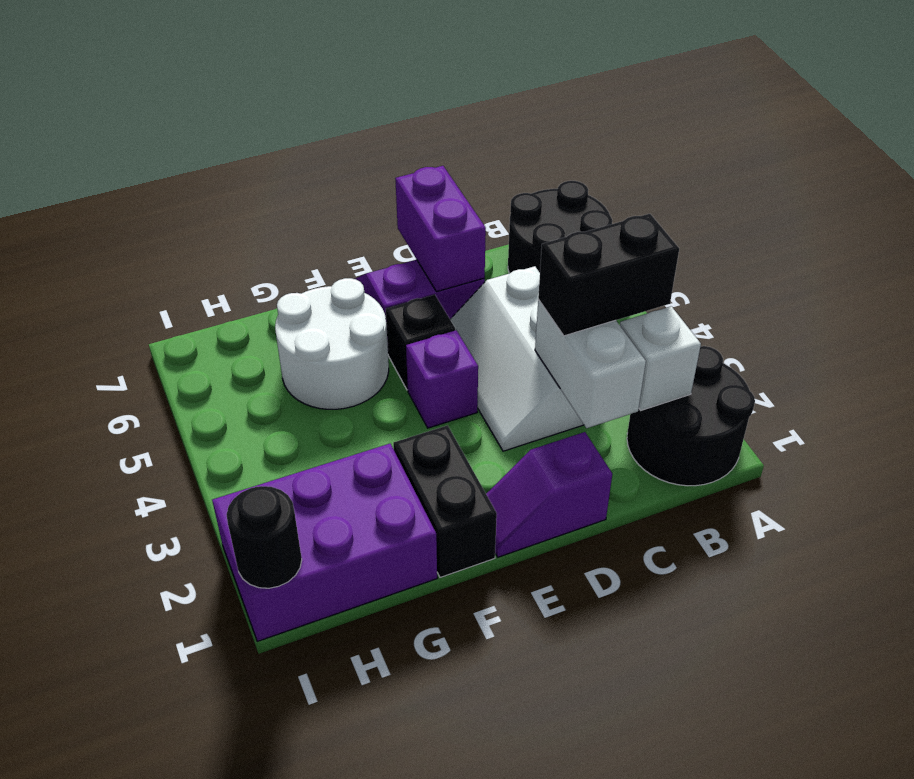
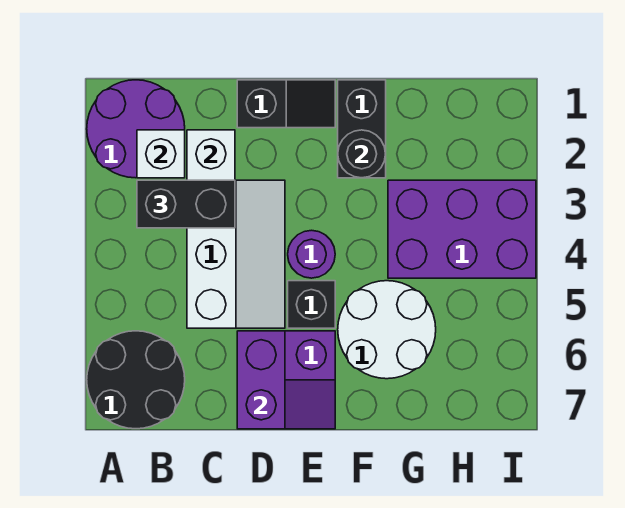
black round brick A1:B2 level 1 -> purple round brick A1:B2 level 1
purple slope D1:E1 level 1 top D -> black slope D1:E1 level 1 top D
purple brick E4 level 1 -> purple round brick E4 level 1
purple brick G1:I2 level 1 -> purple brick G3:I4 level 1
black round brick I1 level 2 -> black round brick F2 level 2

